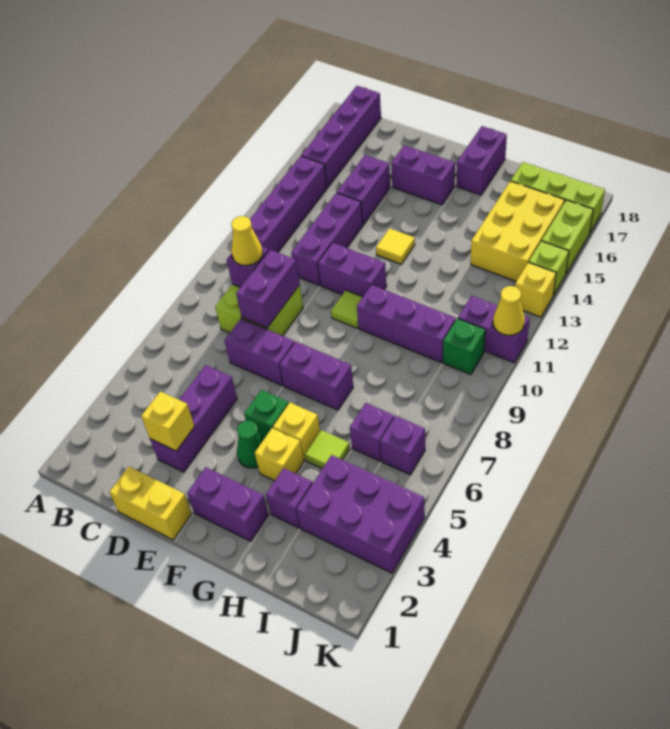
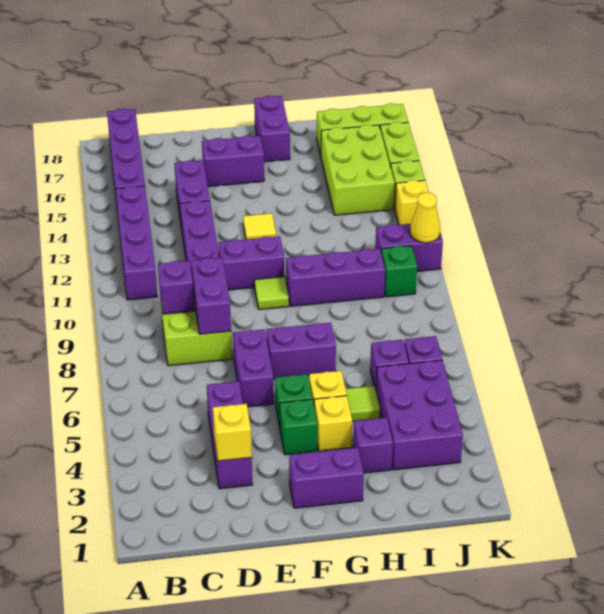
yellow cone C9 level 3 -> none
yellow brick D1:E1 level 1 -> none
purple brick D7:E7 level 1 -> purple brick E6:E7 level 1
green cone F4 level 1 -> green brick F4 level 1
purple brick I3:K4 level 1 -> purple brick I3:J5 level 1
yellow brick I14:J16 level 1 -> lime brick I14:J16 level 1

